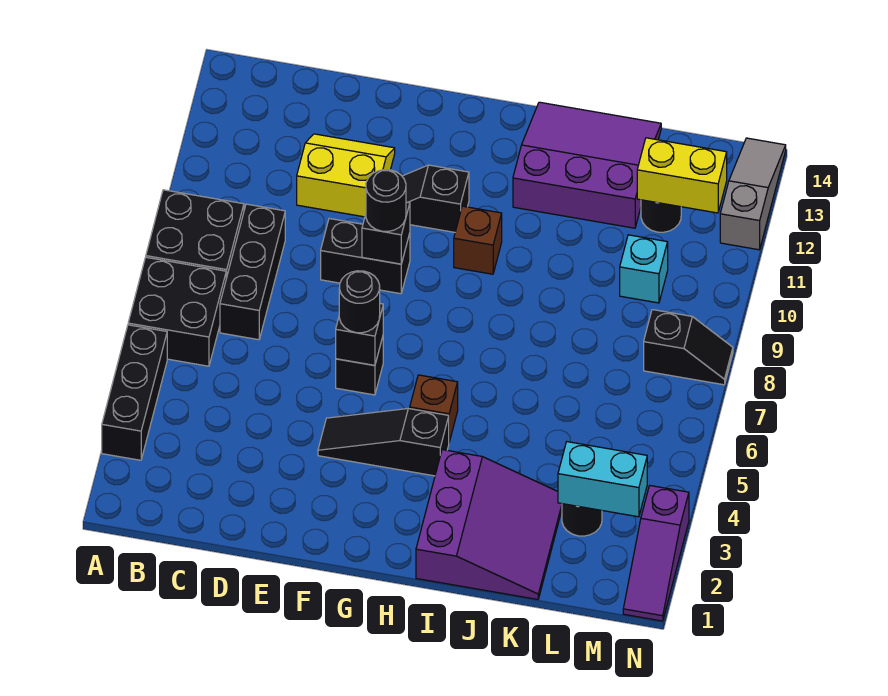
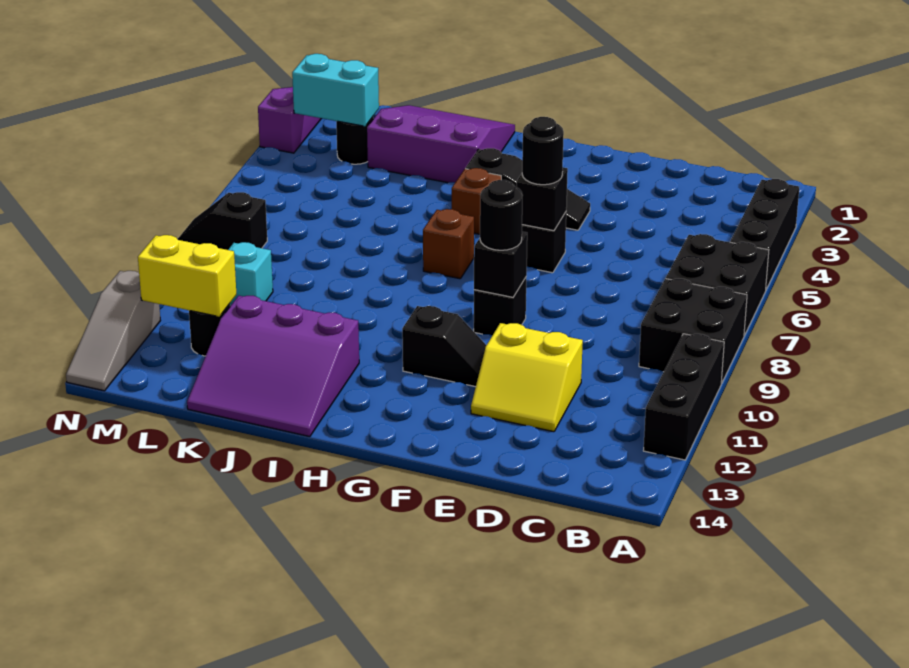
black brick C7:C9 level 1 -> black brick A10:A12 level 1
black brick E9:F9 level 1 -> black brick F9 level 1
brown brick H10 level 1 -> brown brick H7 level 1
purple slope I1:K3 level 1 top I -> purple slope I1:K3 level 1 top 3

